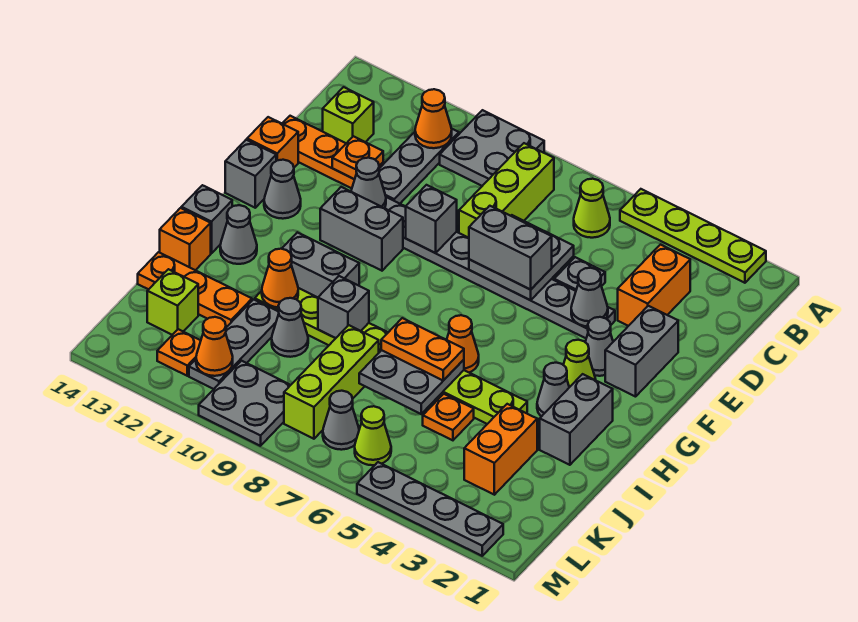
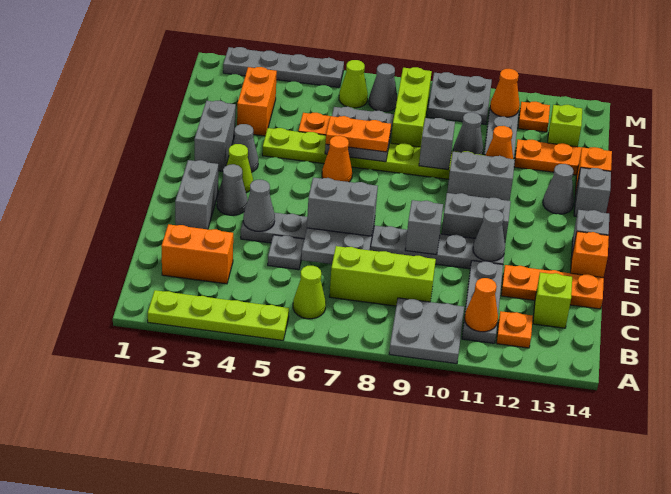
lime brick B8:D8 level 1 -> lime brick C7:C9 level 1
orange brick C3:D3 level 1 -> orange brick C2:C3 level 1
orange plate D12 level 2 -> orange plate B12 level 1
grey cone F13 level 1 -> none

